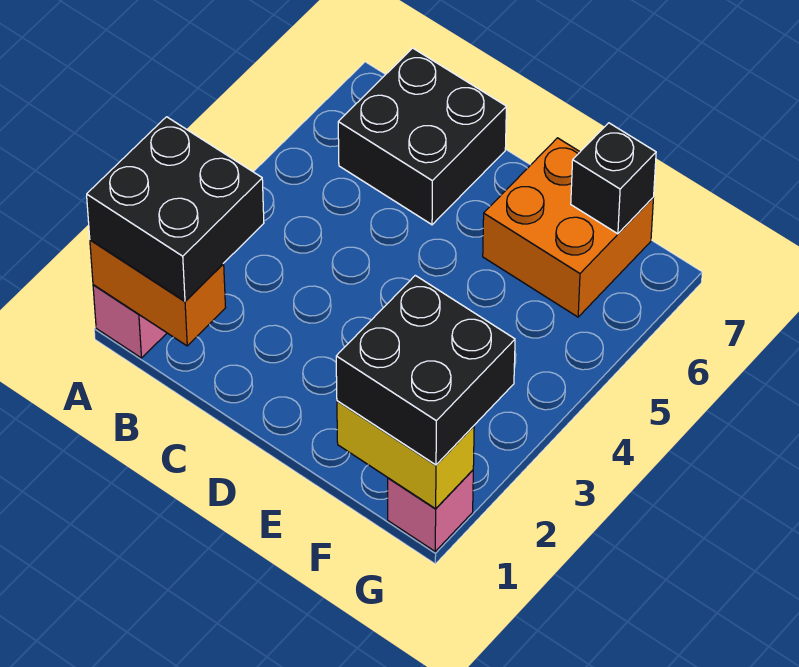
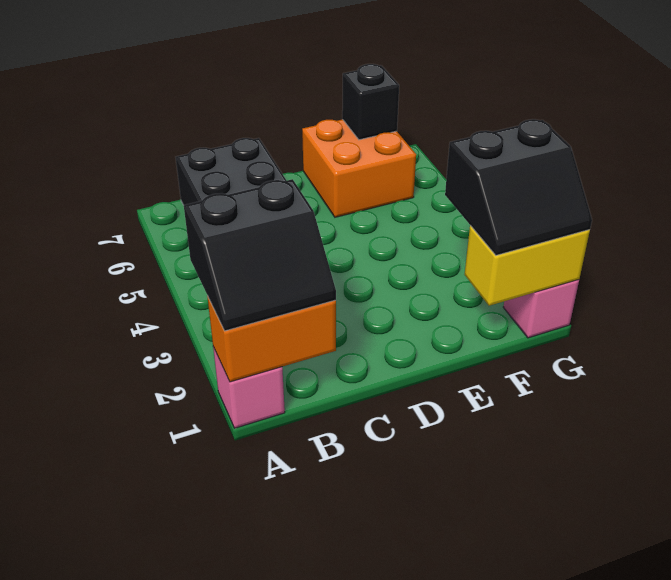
black brick A1:B2 level 3 -> black slope A1:B2 level 3 top 2
black brick F1:G2 level 3 -> black slope F1:G2 level 3 top 2

